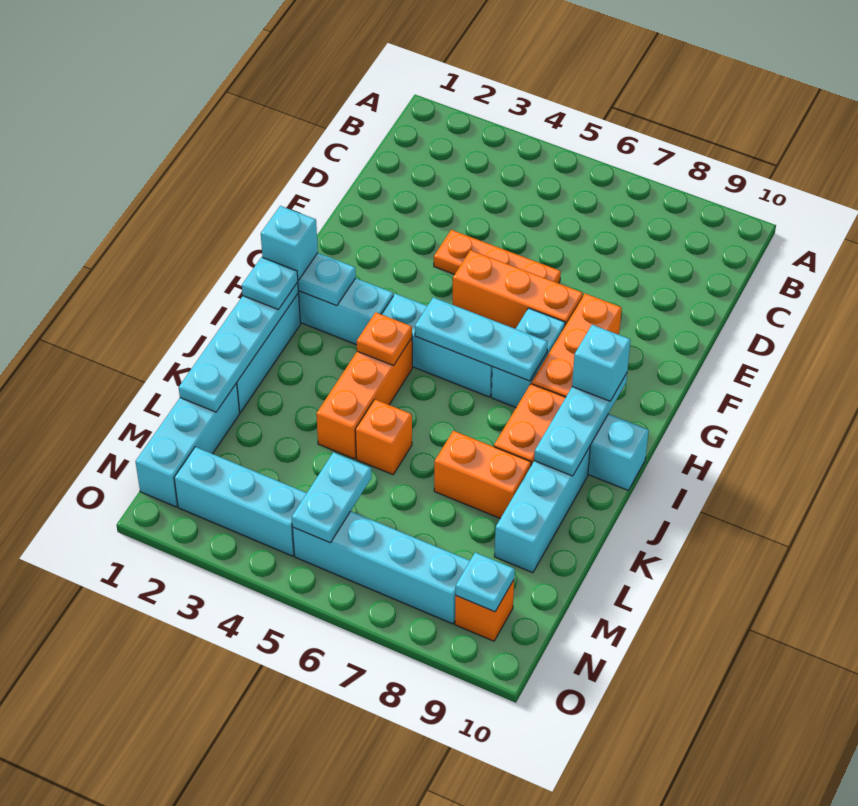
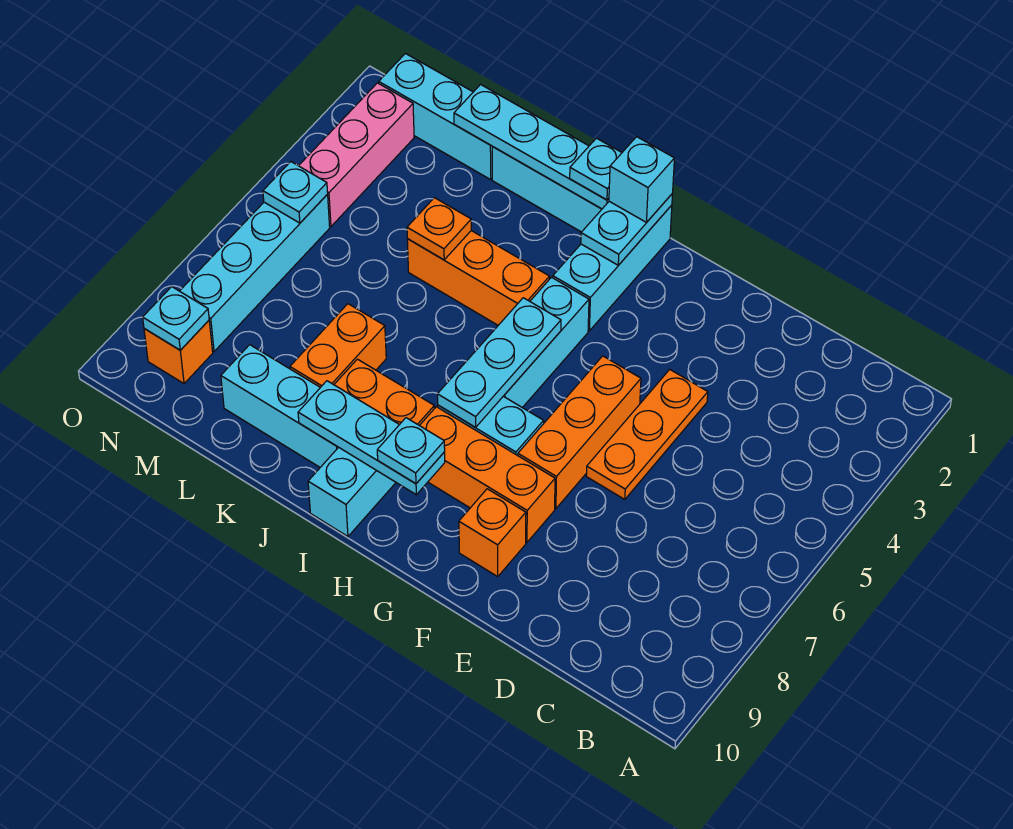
cyan brick H9 level 3 -> cyan plate H9 level 3
orange plate I4 level 2 -> orange plate K4 level 2
orange brick K5 level 1 -> orange brick F9 level 1
cyan plate M5:N5 level 2 -> cyan plate N5 level 2
cyan brick N2:N4 level 1 -> pink brick N2:N4 level 1

